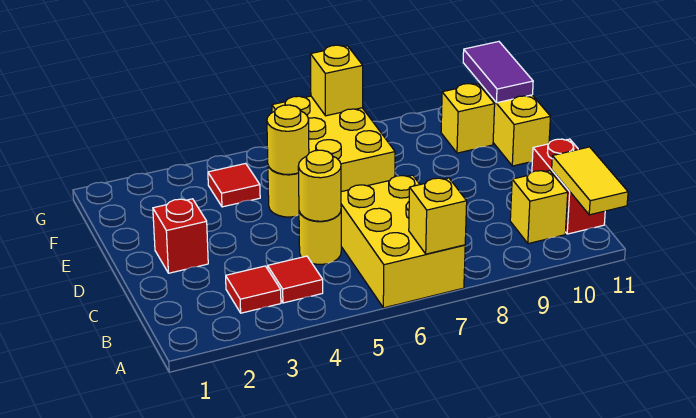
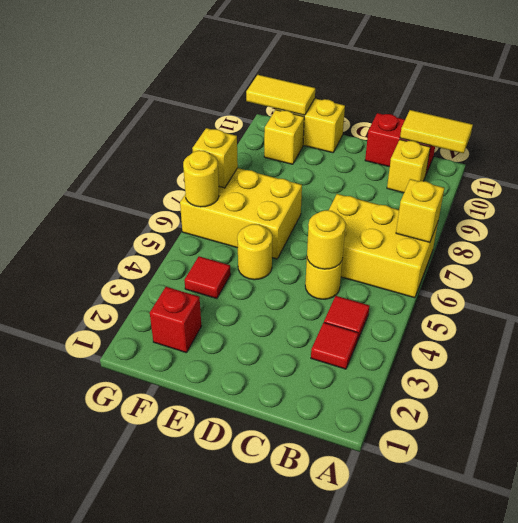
red brick D2 level 1 -> red brick F2 level 1
yellow round brick E5 level 2 -> yellow round brick G6 level 2
purple tile F11:G11 level 2 -> yellow tile F11:G11 level 2

